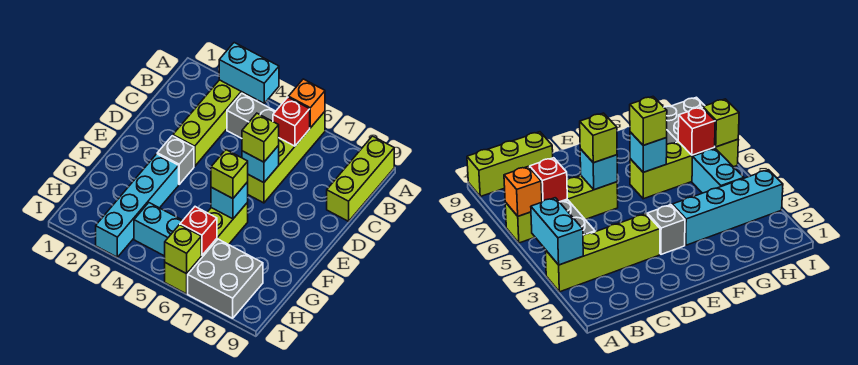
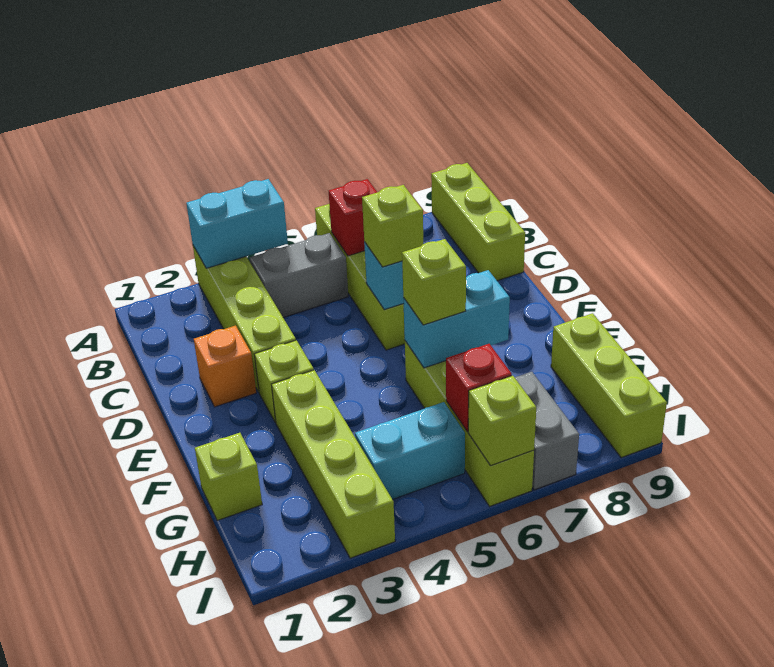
orange brick A6 level 2 -> orange brick D2 level 1
grey brick E3 level 1 -> lime brick E3 level 1
cyan brick F3:I3 level 1 -> lime brick F3:I3 level 1
cyan brick F6 level 2 -> cyan brick F6:F7 level 2
none -> lime brick G1 level 1
none -> lime brick G9:I9 level 1
grey brick H7:I8 level 1 -> grey brick H7:I7 level 1

